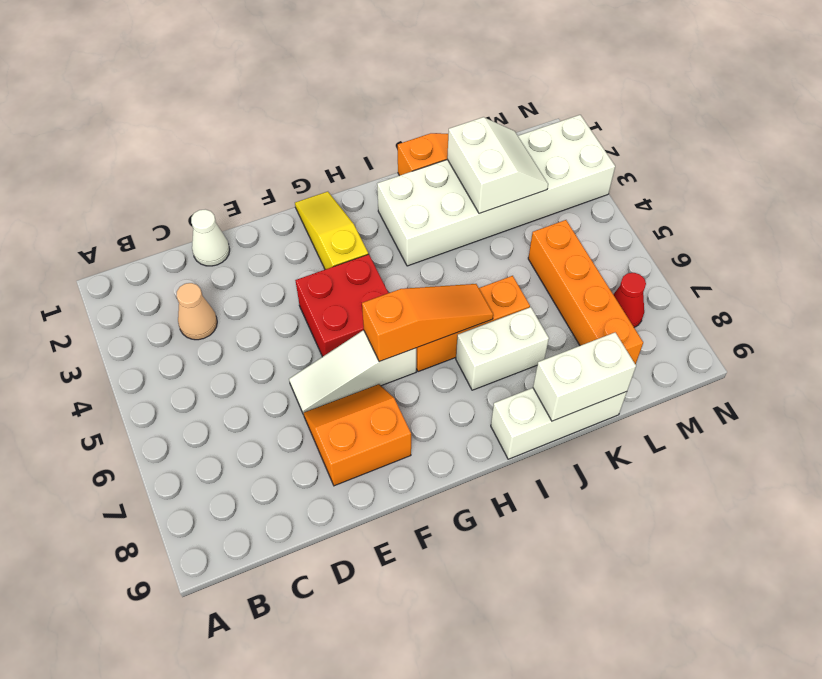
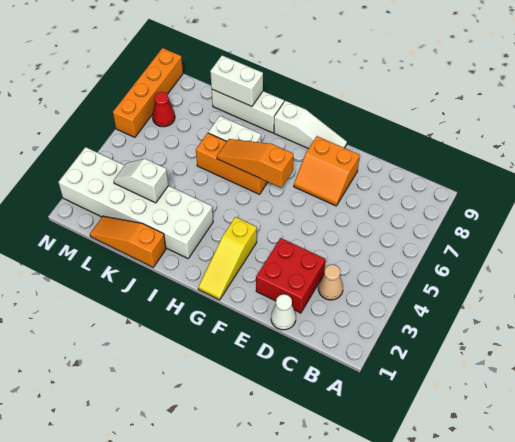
white slope E6:G6 level 1 top G -> white slope F9:H9 level 1 top H
red brick F4:G5 level 1 -> red brick D2:E3 level 1
white slope K2:L3 level 2 top K -> white slope K3:L3 level 2 top K
orange brick L5:L8 level 1 -> orange brick N6:N9 level 1

